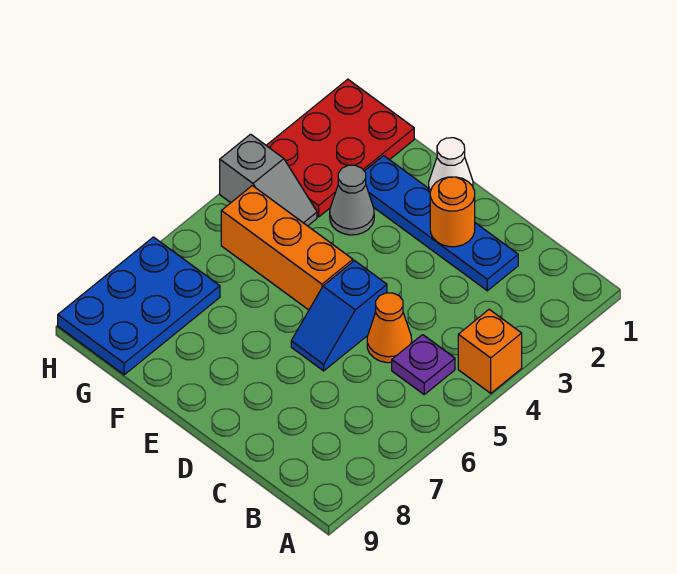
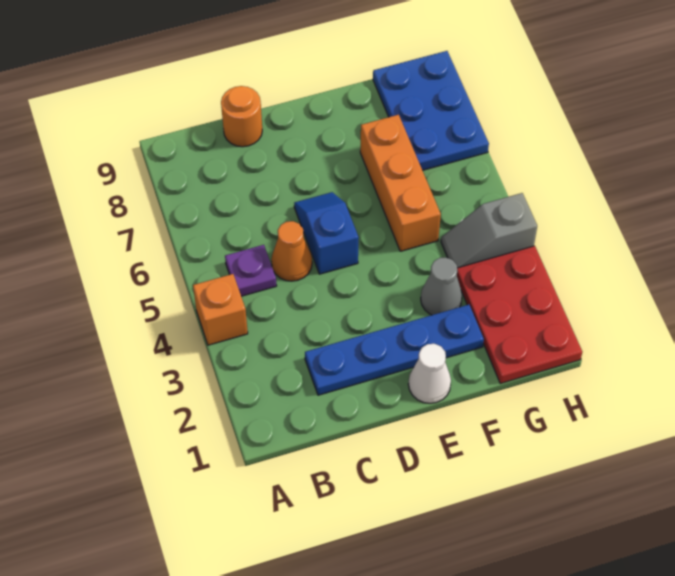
orange round brick D2 level 2 -> orange round brick C9 level 1
orange brick E5:G5 level 1 -> orange brick F5:F7 level 1

